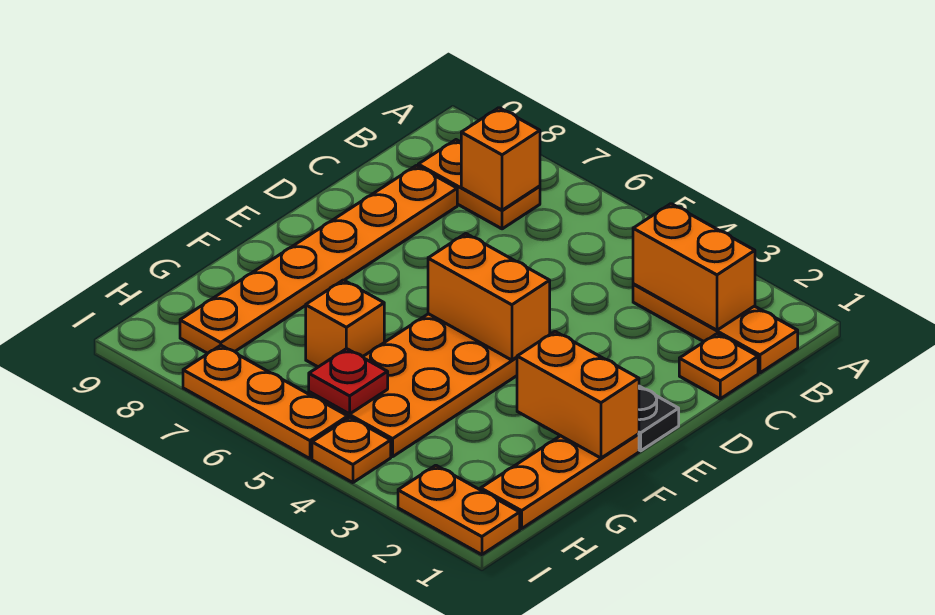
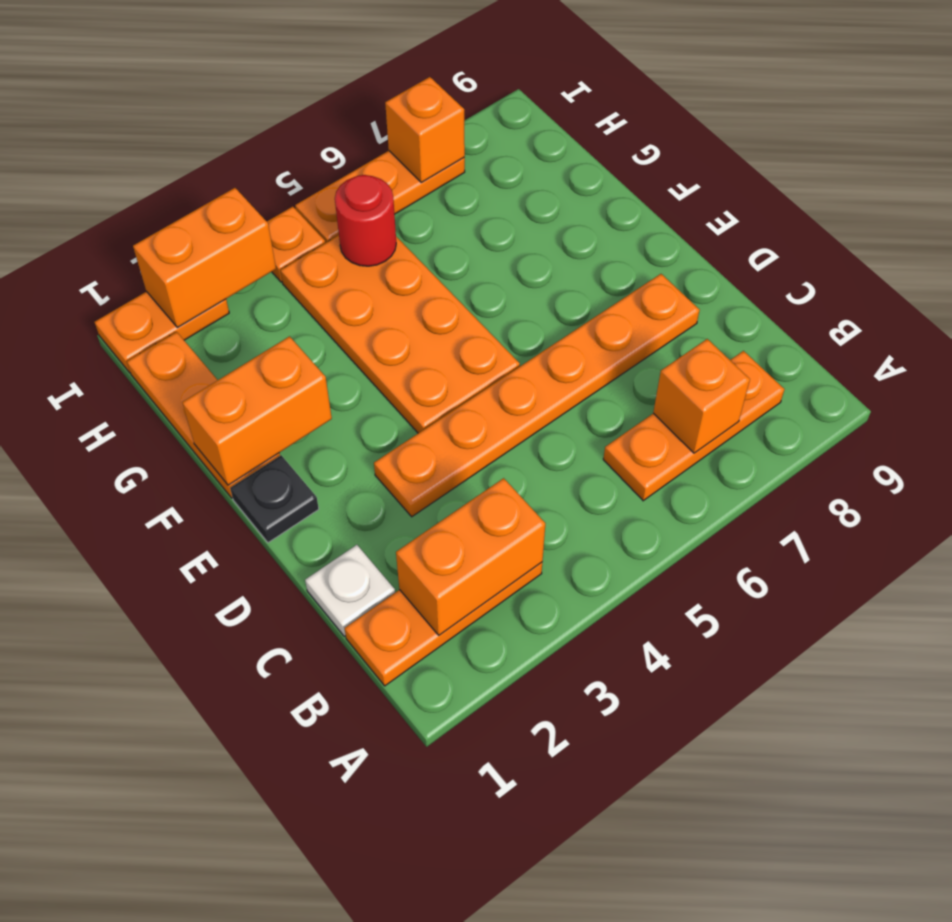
orange plate B7:B8 level 1 -> orange plate B6:B8 level 1
orange plate C1 level 1 -> white plate C1 level 1
orange plate C8:H8 level 1 -> orange plate D3:D8 level 1
orange brick E4:E5 level 2 -> orange brick I2:I3 level 2
orange brick G6 level 1 -> orange brick I7 level 2
red plate H5 level 2 -> red round brick H5 level 2

